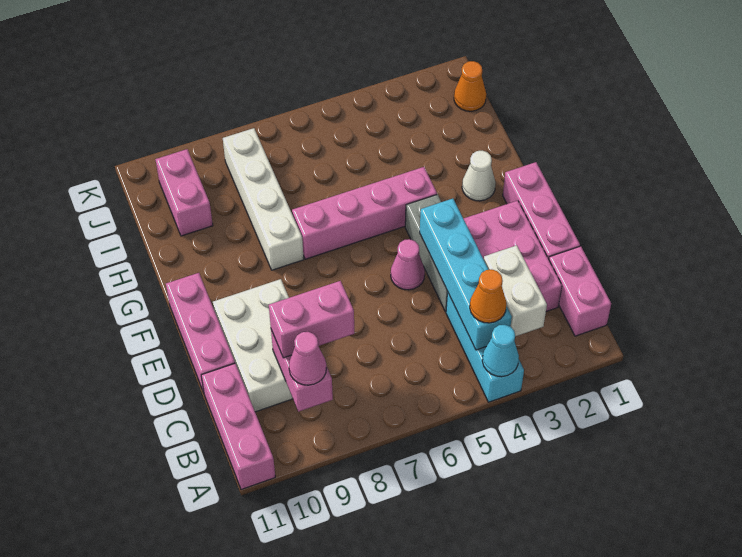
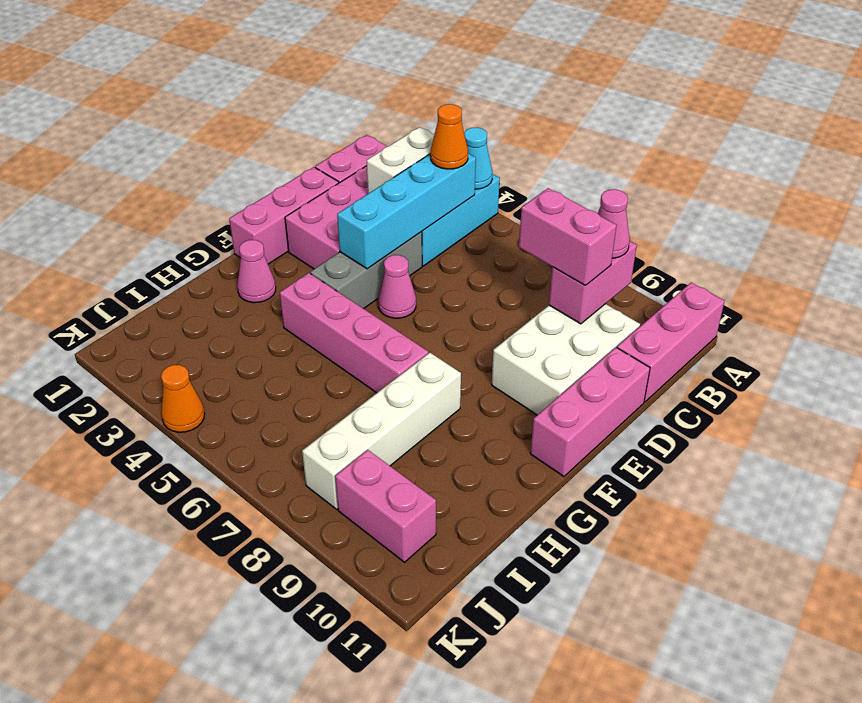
white cone G2 level 1 -> pink cone G2 level 1
pink brick I10:J10 level 1 -> pink brick J9:J10 level 1
orange cone J1 level 1 -> orange cone K4 level 1

